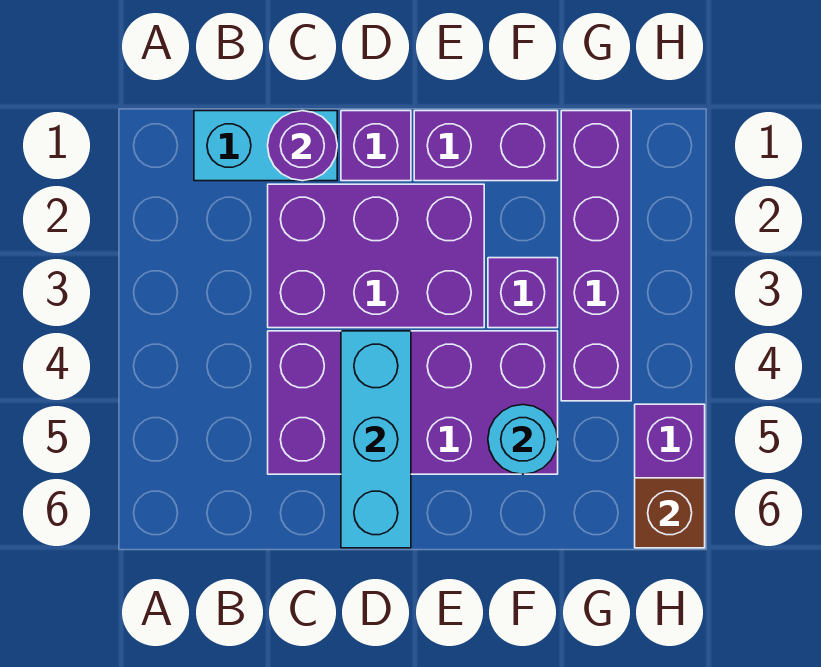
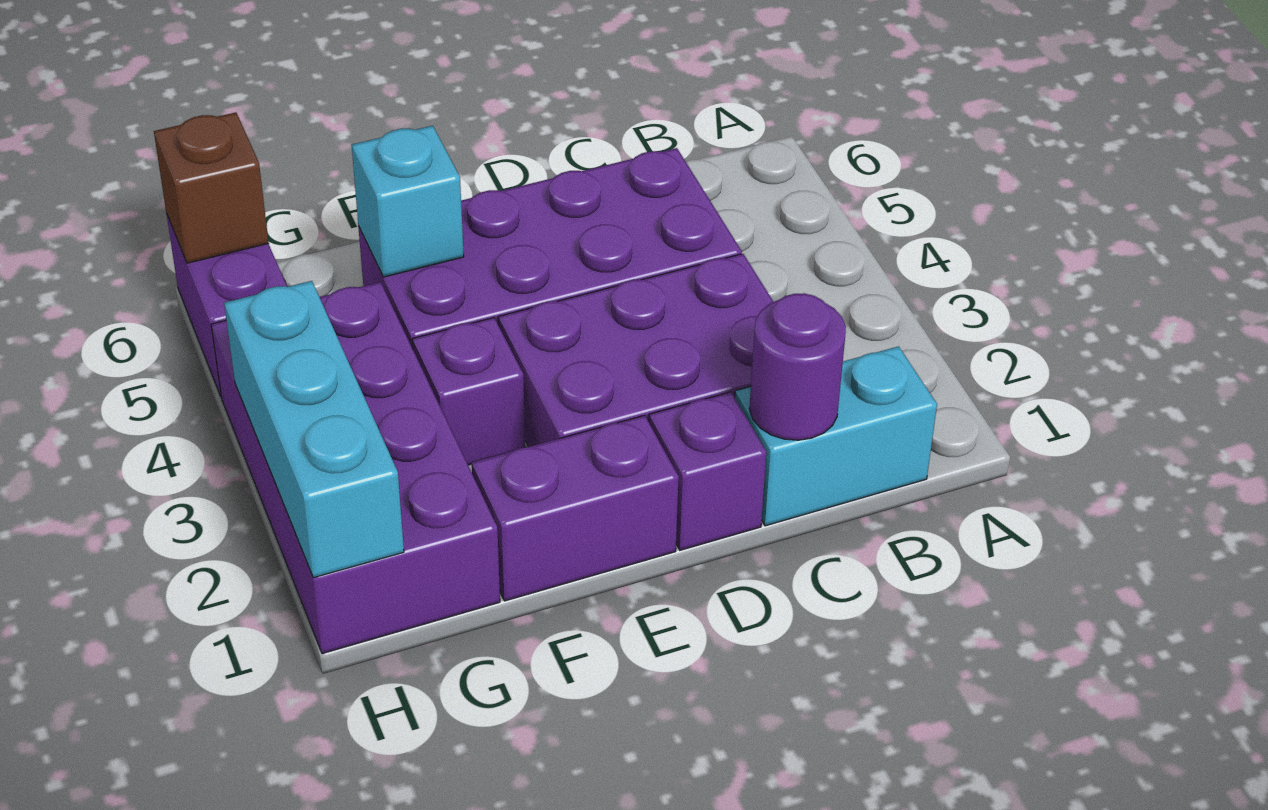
cyan brick D4:D6 level 2 -> cyan brick H1:H3 level 2
cyan round brick F5 level 2 -> cyan brick F5 level 2
purple brick G1:G4 level 1 -> purple brick G1:H4 level 1

